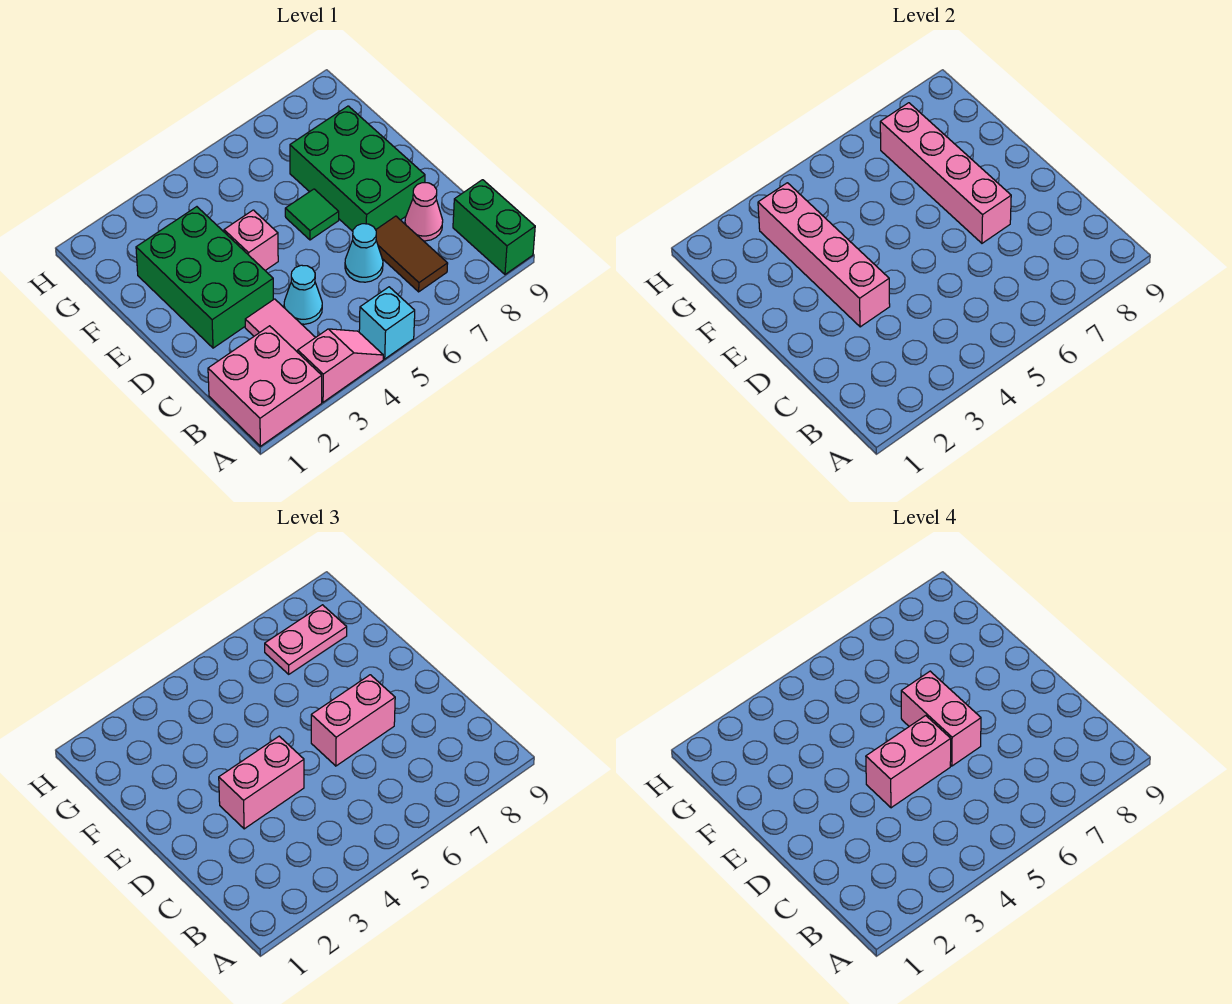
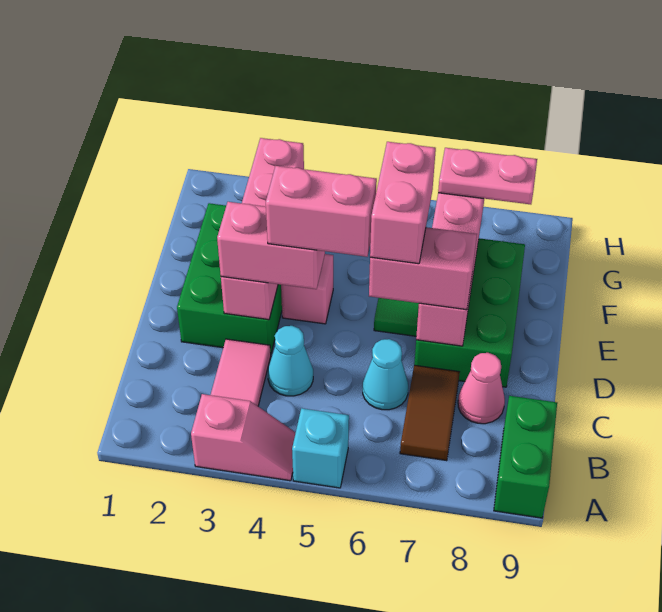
pink brick A1:B2 level 1 -> none

